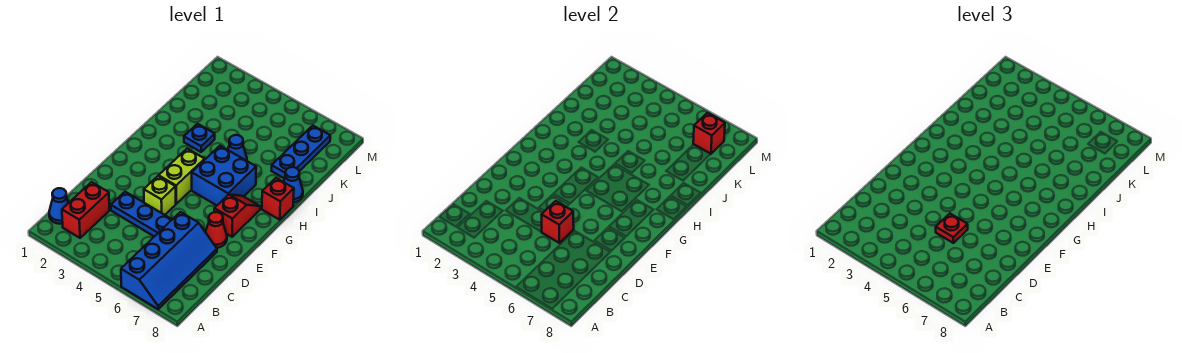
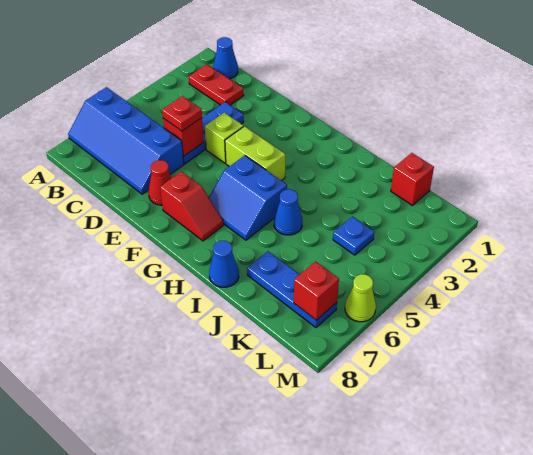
red brick B2:C2 level 1 -> red plate B2:C2 level 1
blue brick G5:H6 level 1 -> blue slope G5:H6 level 1 top 5
red brick H8 level 1 -> red brick K1 level 1
blue plate I3 level 1 -> blue plate K4 level 1
none -> lime cone M6 level 1

